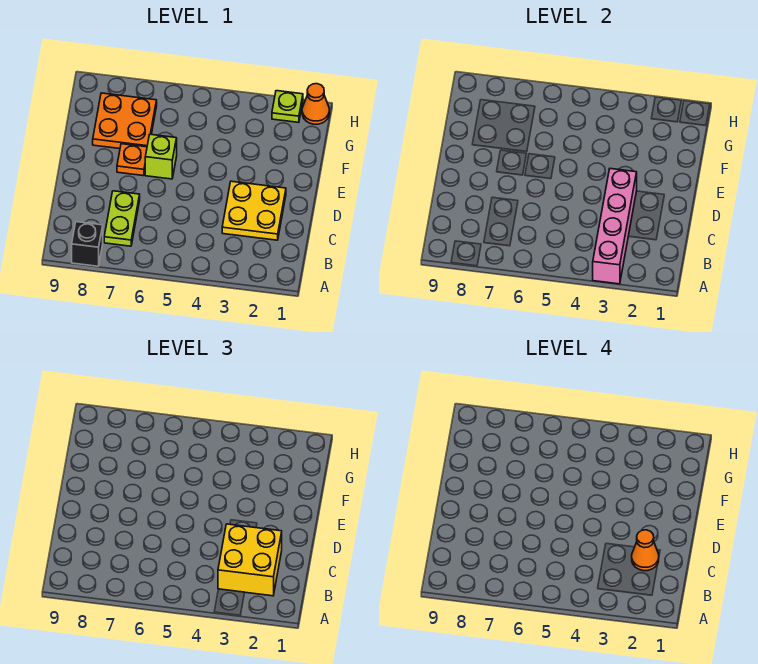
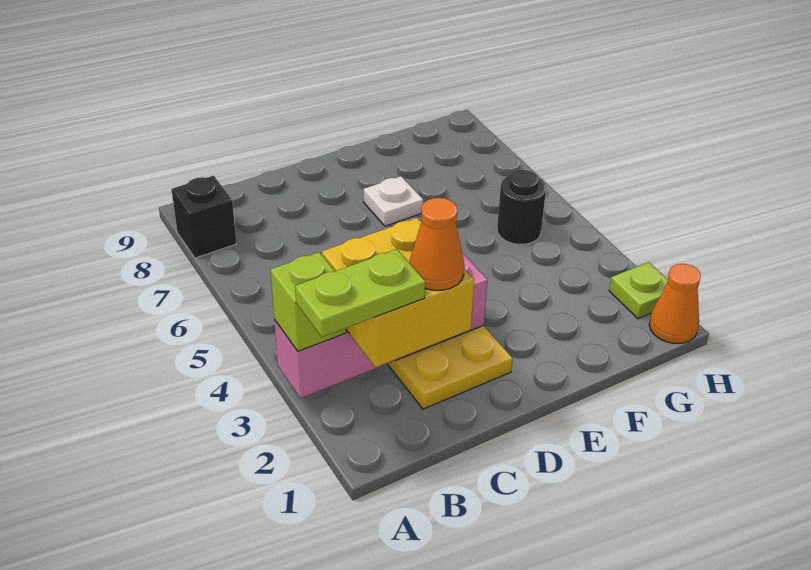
lime plate B7:C7 level 1 -> lime plate A2:B2 level 4
lime brick E6 level 1 -> lime brick A3 level 3
orange plate E7 level 1 -> white plate E7 level 1
orange plate F7:G8 level 1 -> none
none -> black round brick G5 level 1

